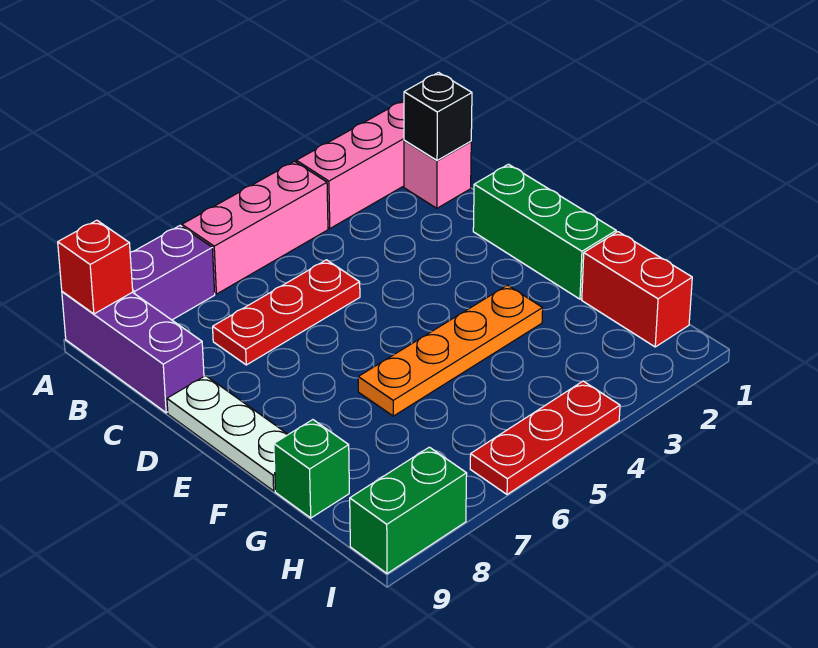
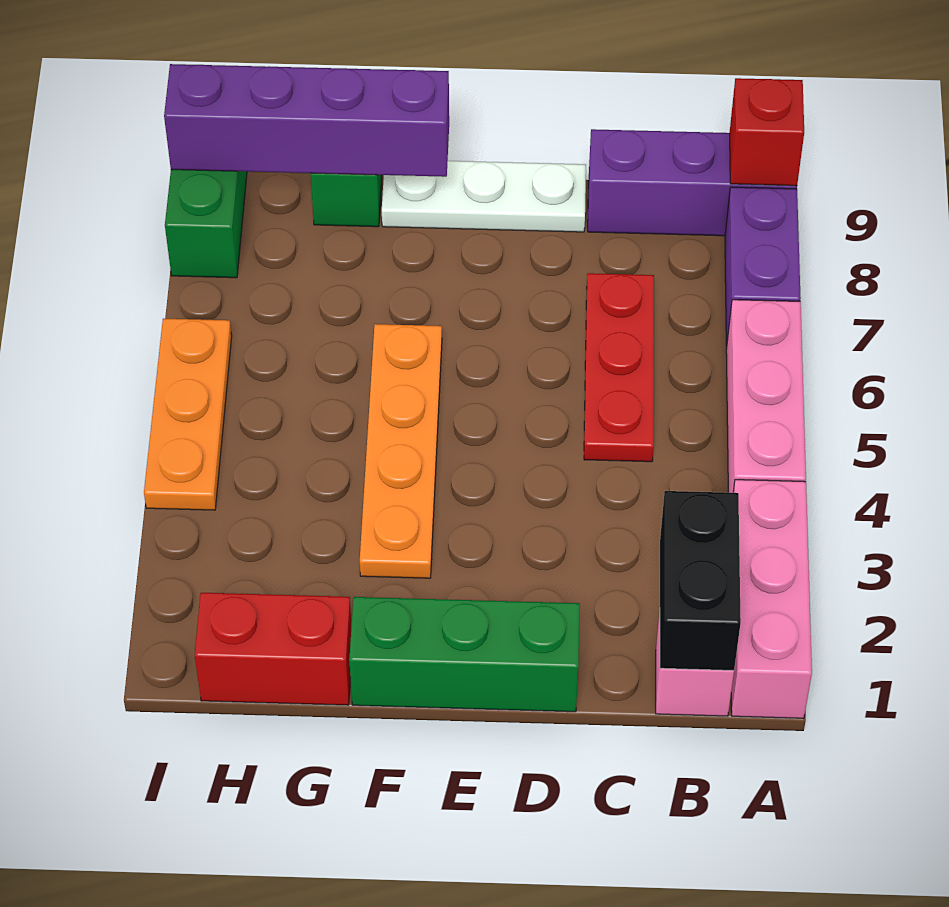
black brick B1 level 2 -> black brick B1:B2 level 2
none -> purple brick F9:I9 level 2
red plate I4:I6 level 1 -> orange plate I4:I6 level 1

